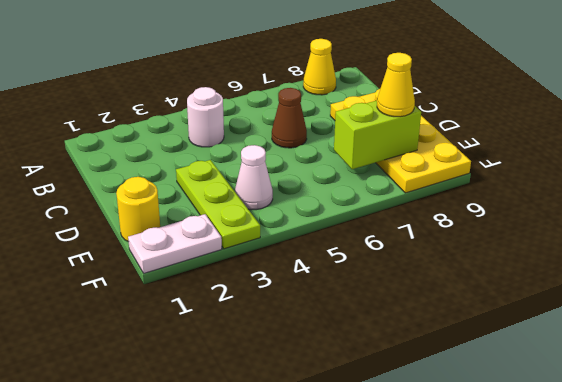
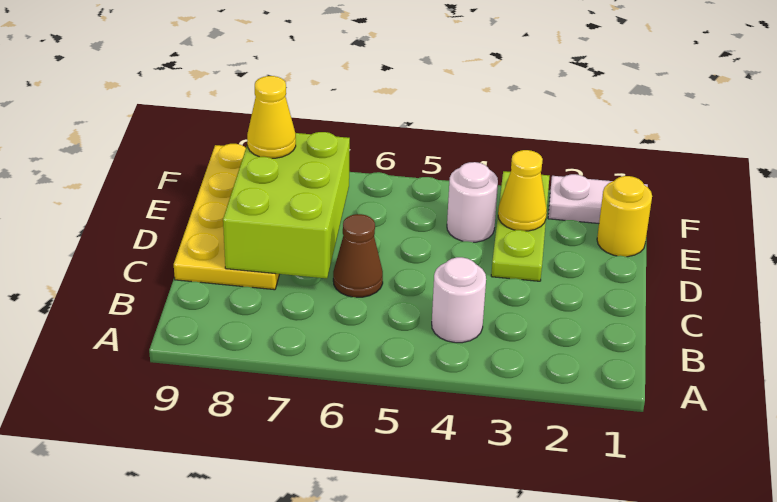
yellow cone A8 level 1 -> yellow cone E3 level 2
white cone E4 level 1 -> white round brick E4 level 1
lime brick E7:E8 level 2 -> lime brick C7:E8 level 2

